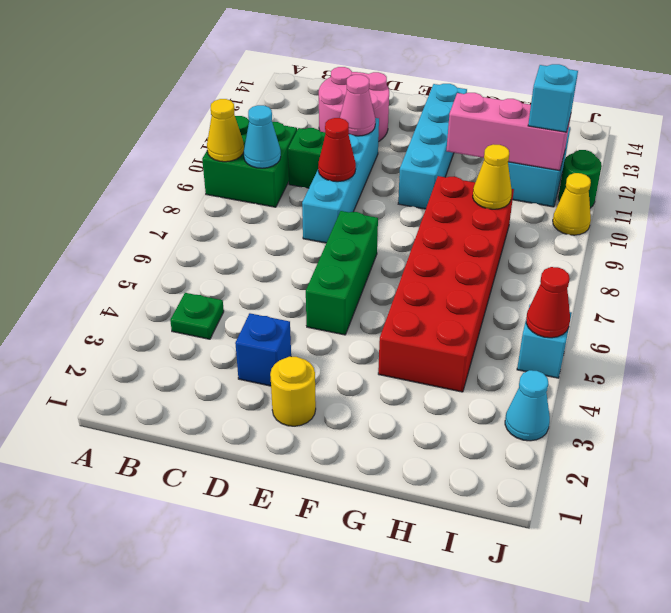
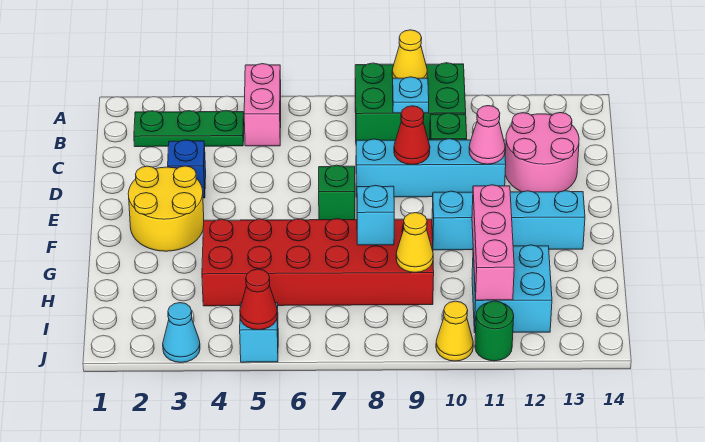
none -> pink brick A5:B5 level 1
green brick A9:B10 level 1 -> green brick A8:B10 level 1
green plate B4 level 1 -> green plate B2:B4 level 1
cyan cone B9 level 2 -> cyan plate B9 level 2
yellow round brick E2 level 1 -> yellow round brick E2:F3 level 1
green brick E5:E7 level 1 -> green brick E7 level 1
cyan brick I11 level 3 -> cyan brick G8 level 2

